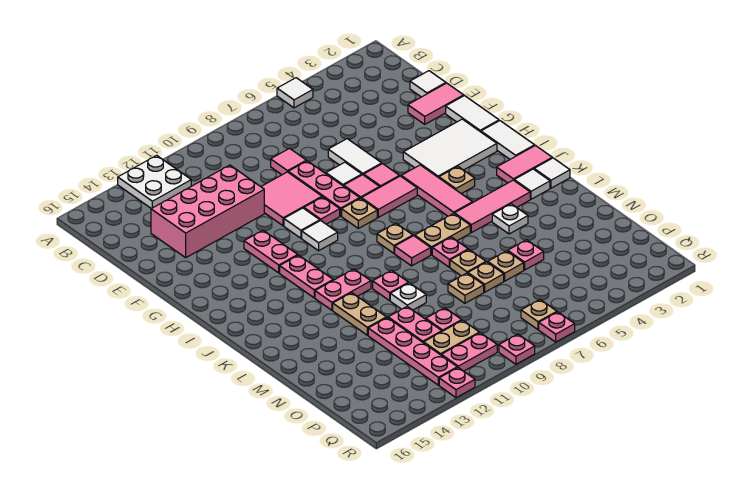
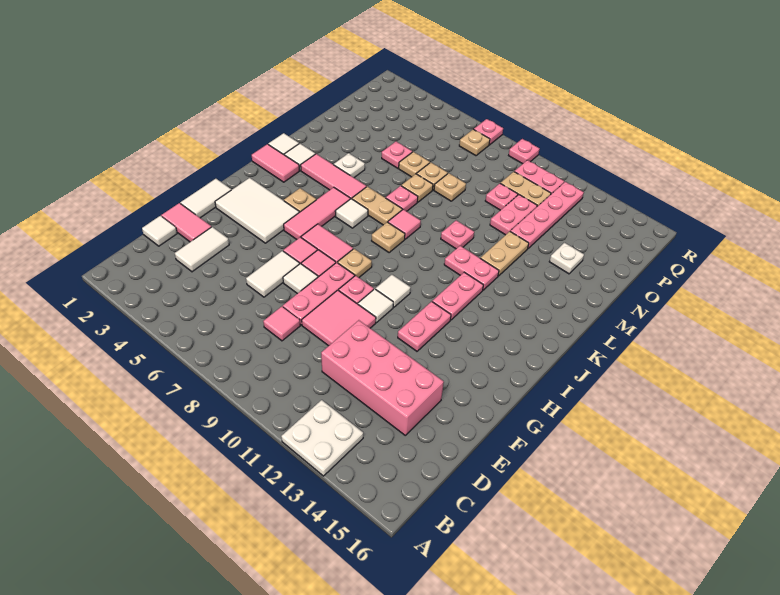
white tile A5 level 1 -> white tile J6 level 1
white tile H1:I1 level 1 -> white tile D3:E3 level 1
white plate M10 level 1 -> white plate N14 level 1
pink plate R12 level 1 -> none

